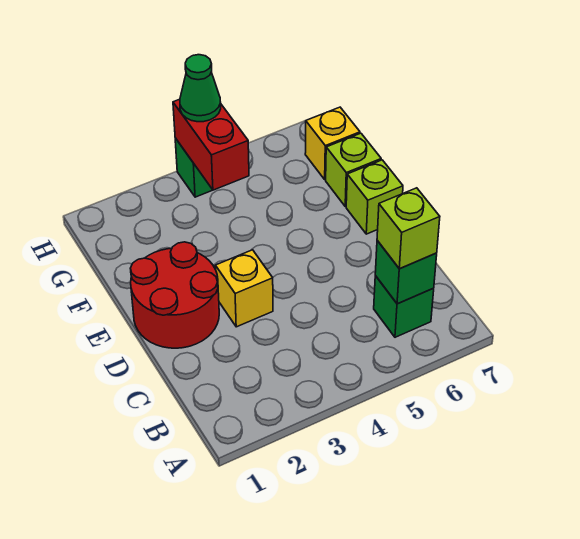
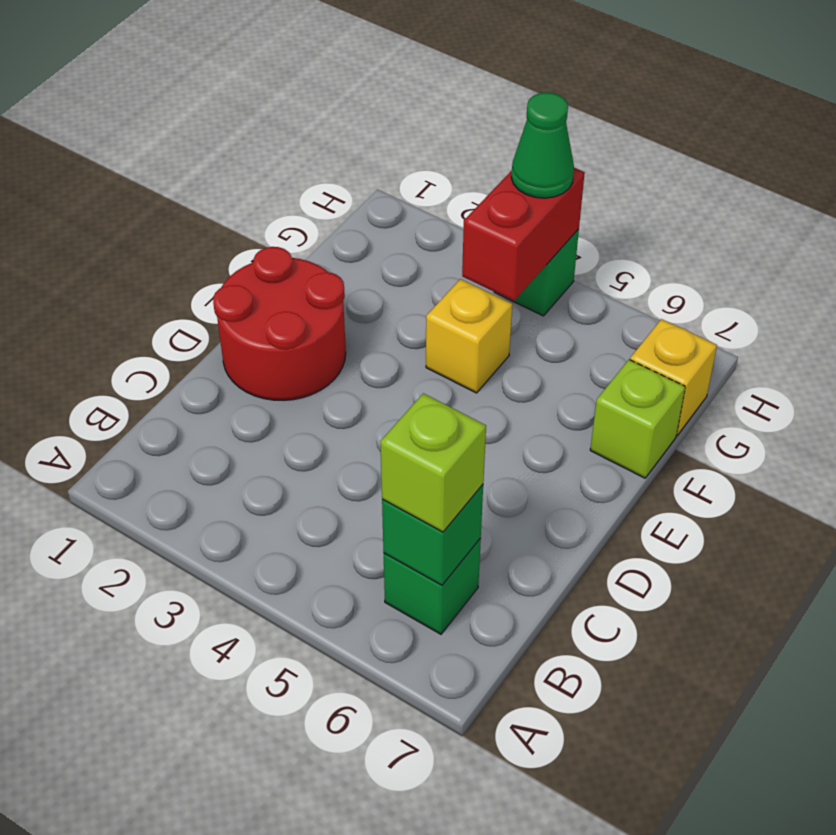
yellow brick D3 level 1 -> yellow brick F4 level 1
lime brick E7 level 1 -> none

